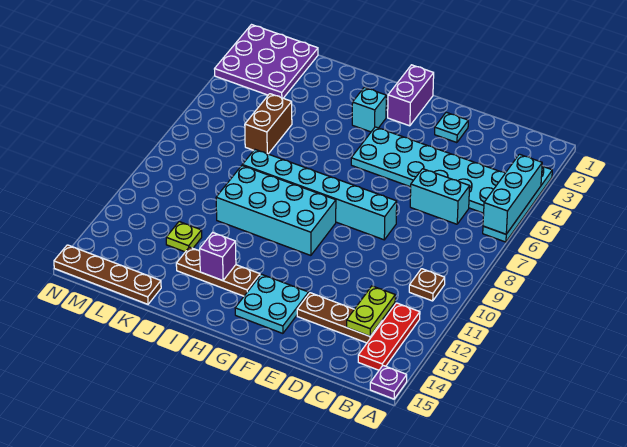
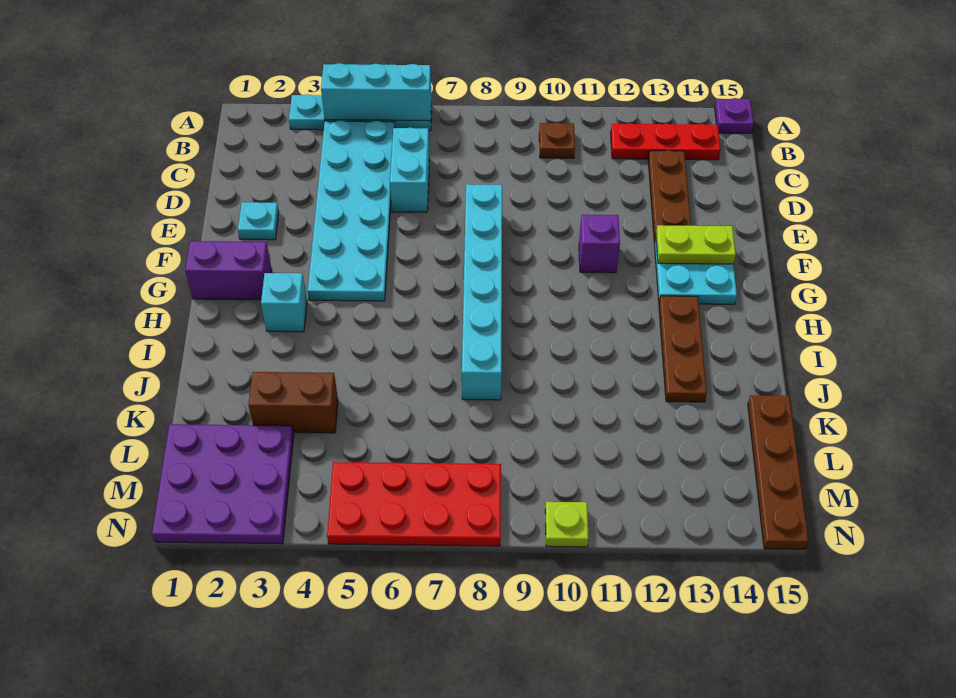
lime plate C12:C13 level 2 -> lime plate F13:F14 level 2
cyan brick G9:J10 level 1 -> none
purple brick I13 level 2 -> purple brick F11 level 1
brown brick K5:K6 level 1 -> brown brick K3:K4 level 1
lime plate K12 level 1 -> lime plate N10 level 1
none -> red plate M5:N8 level 1

